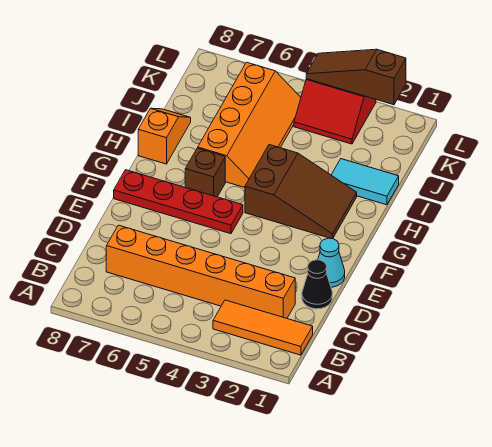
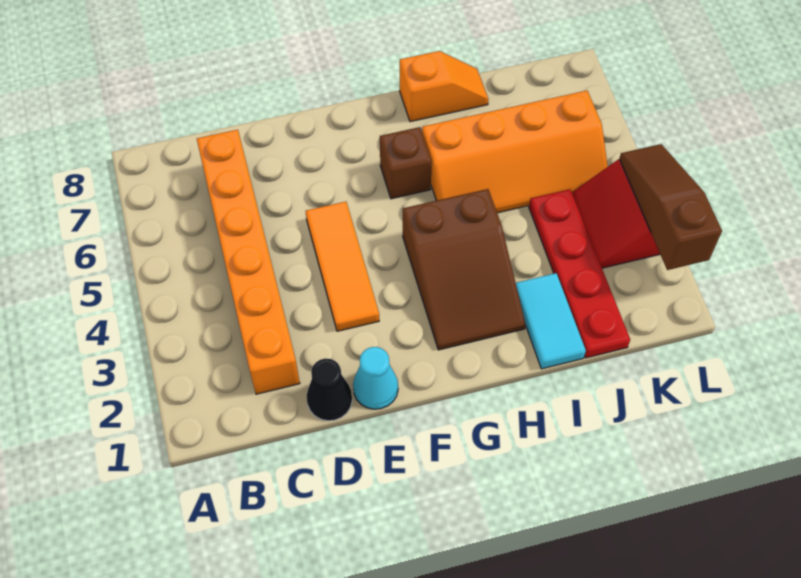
orange tile B1:B3 level 1 -> orange tile E3:E5 level 1
red plate F5:F8 level 1 -> red plate J1:J4 level 1

